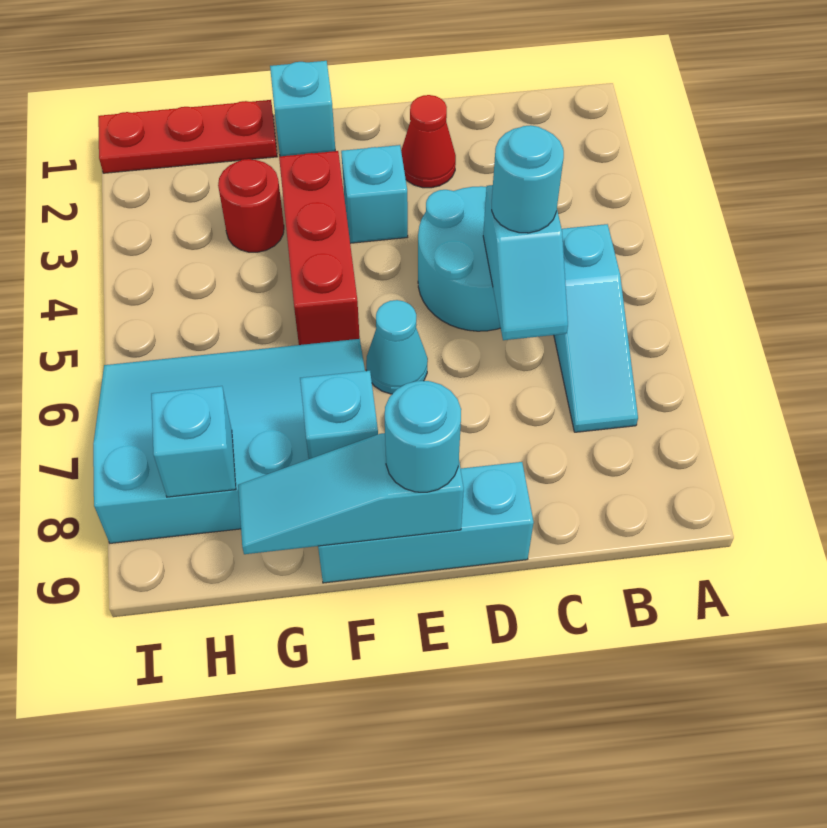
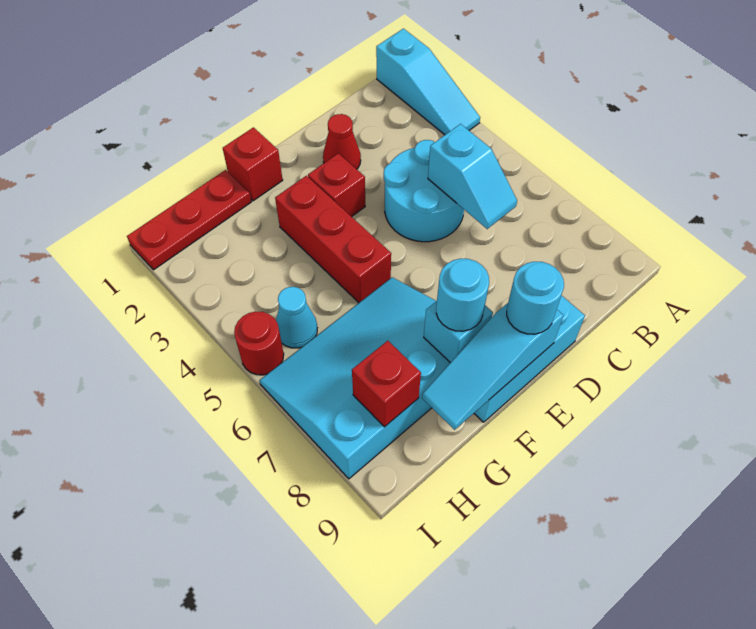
cyan slope B5:B7 level 1 top 5 -> cyan slope A1:A3 level 1 top 1
cyan round brick C5 level 3 -> cyan round brick F8 level 3
cyan brick E3 level 1 -> red brick E3 level 1
cyan cone E6 level 1 -> cyan cone H5 level 1
cyan brick F1 level 1 -> red brick F1 level 1
red round brick G3 level 1 -> red round brick I5 level 1
cyan brick H8 level 2 -> red brick H8 level 2

